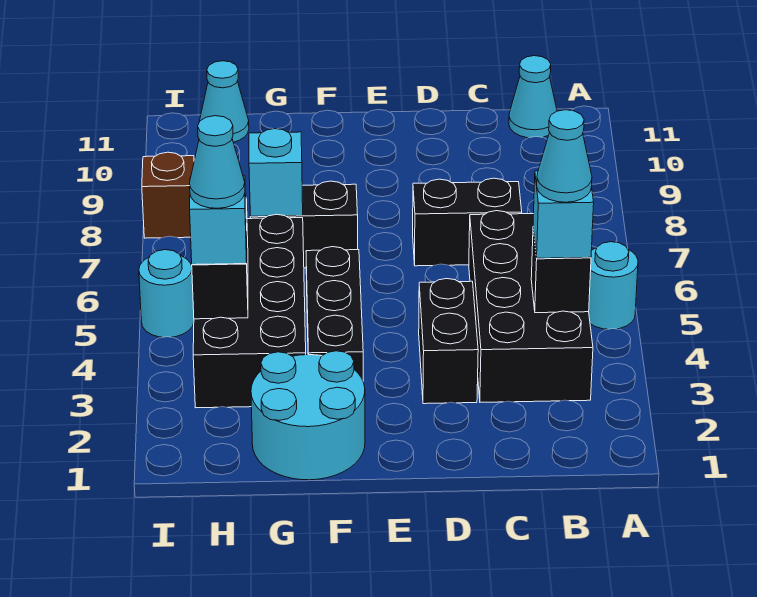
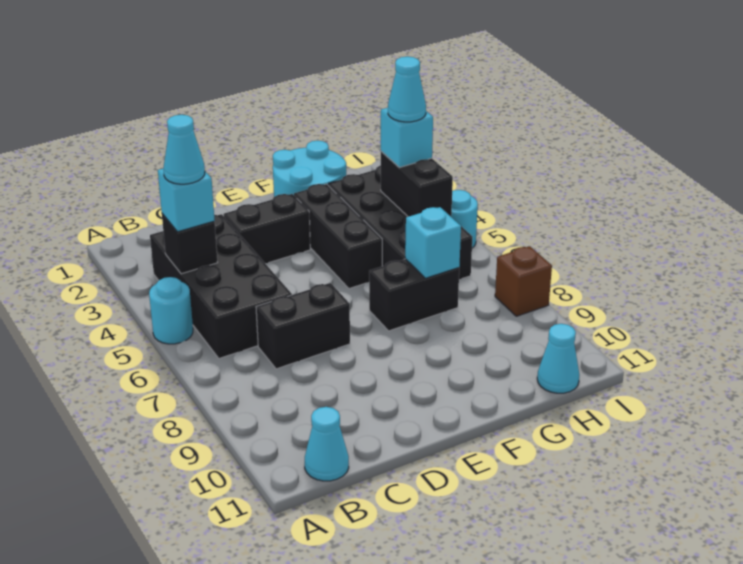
black brick D3:D4 level 1 -> black brick D3:E3 level 1

